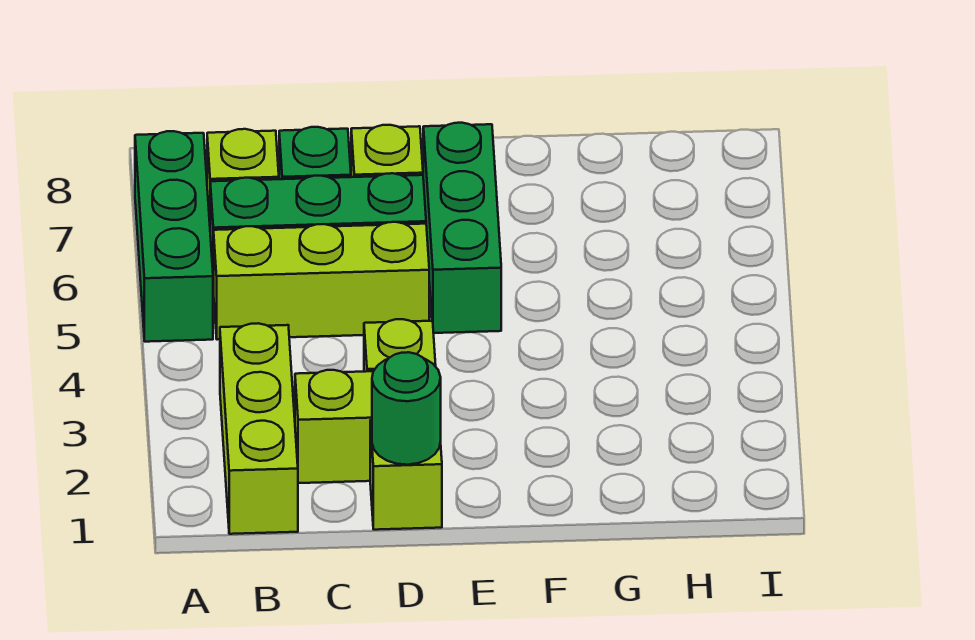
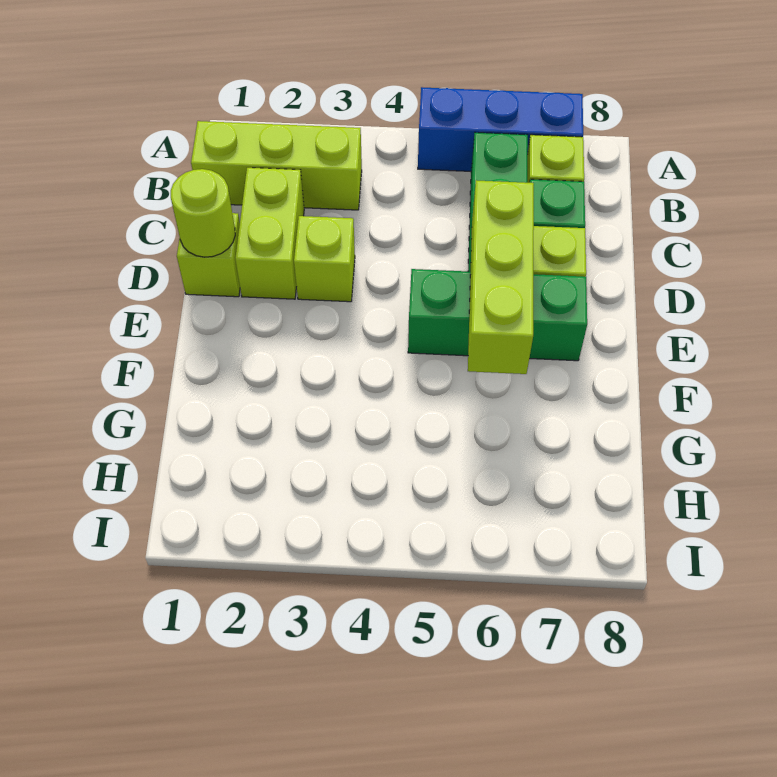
green brick A5:A7 level 1 -> blue brick A5:A7 level 1
lime brick B5:D5 level 1 -> lime brick D6:F6 level 2
green round brick D1 level 2 -> lime round brick D1 level 2

